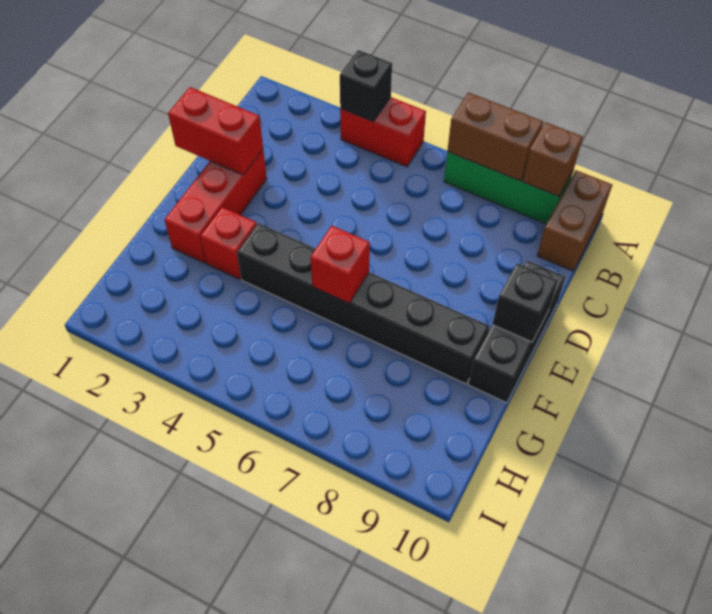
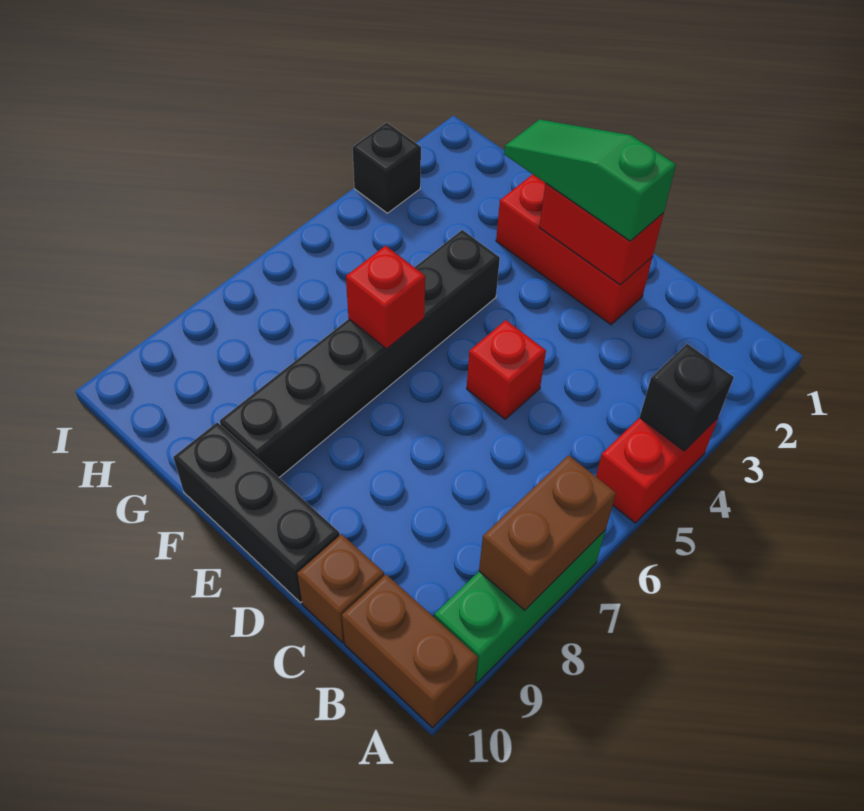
brown brick A9 level 2 -> brown brick C10 level 1
red brick D1:D2 level 2 -> red brick D2:E2 level 2
none -> green slope D2:F2 level 3 top D
black brick E10 level 2 -> black brick I3 level 1
red brick F3 level 1 -> red brick D5 level 1

